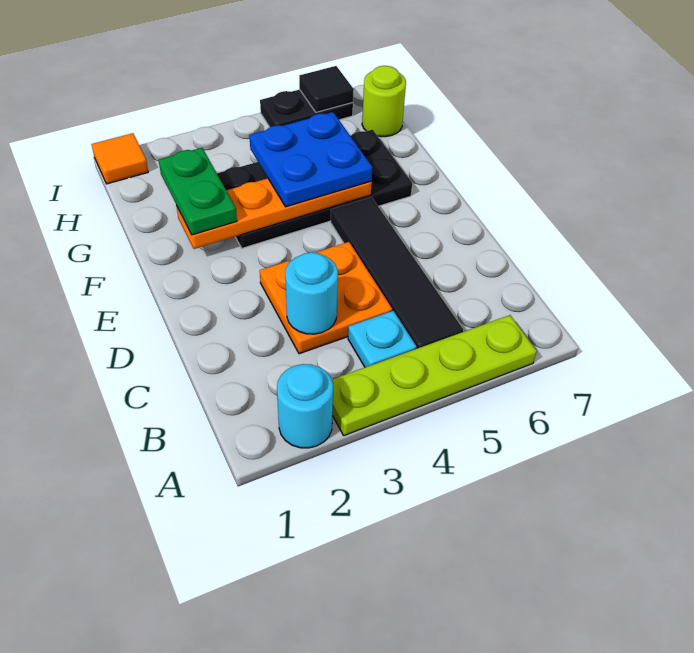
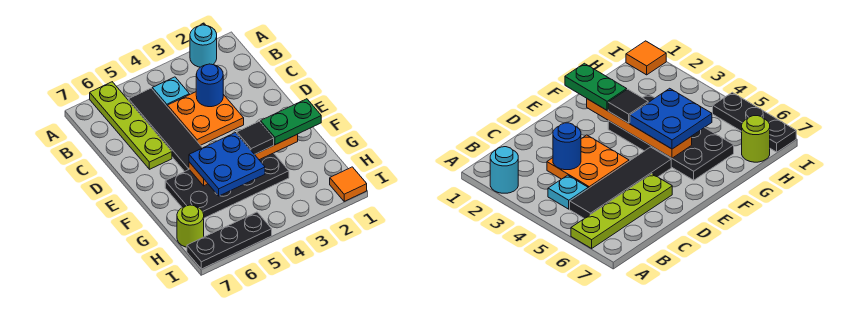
lime plate A3:A6 level 1 -> lime plate A6:D6 level 1
cyan round brick C3 level 2 -> blue round brick C3 level 2
green plate F2:G2 level 3 -> green plate F1:F2 level 3
black plate I5:I6 level 1 -> black plate I5:I7 level 1
black tile I6 level 2 -> black tile F3 level 3

